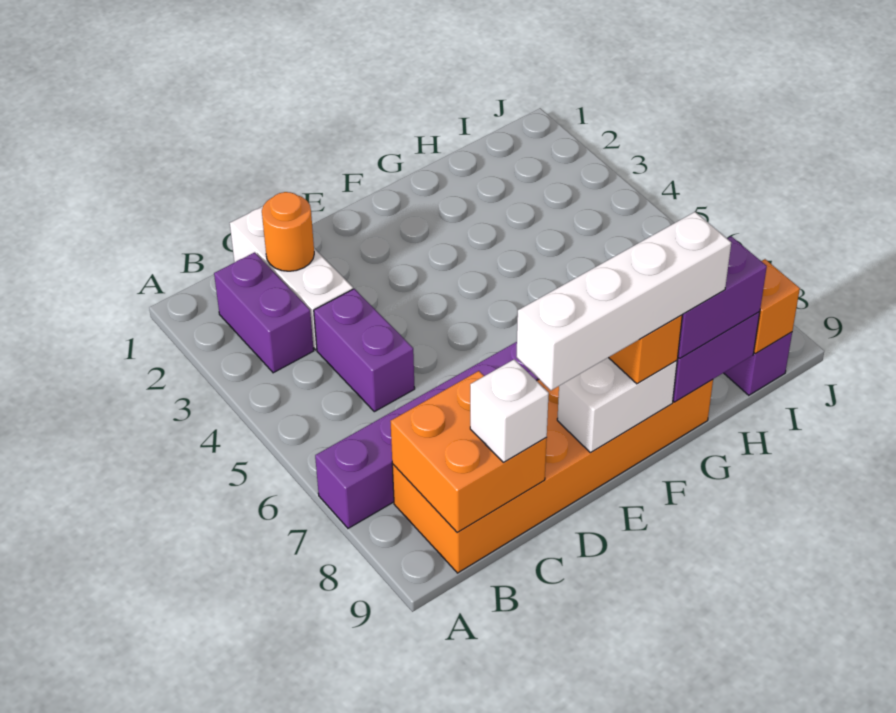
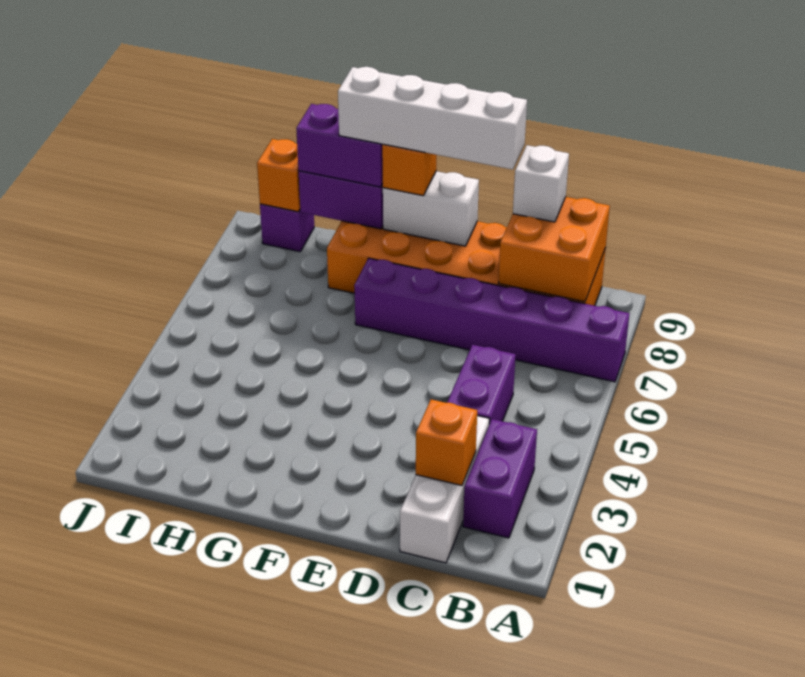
orange round brick C2 level 2 -> orange brick C2 level 2

